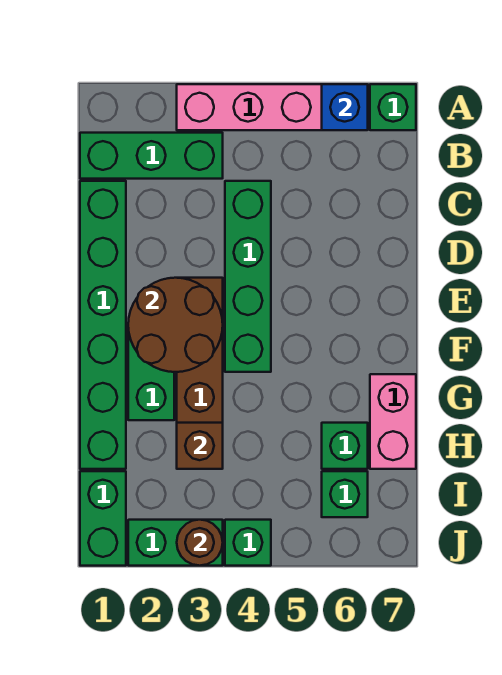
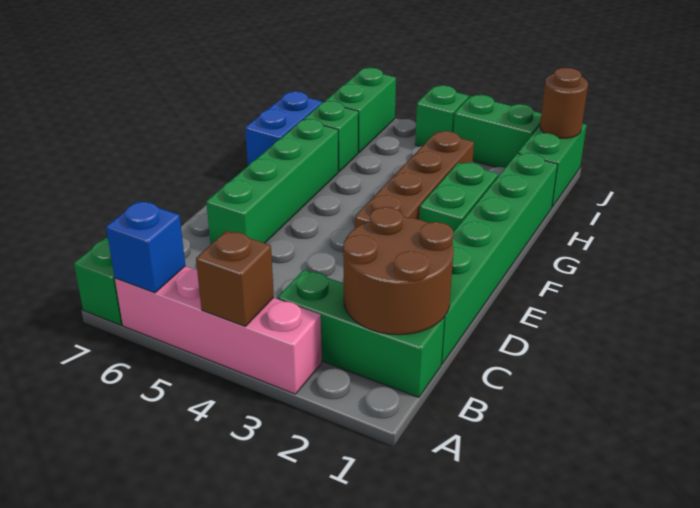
green brick C4:F4 level 1 -> green brick D6:G6 level 1
brown round brick E2:F3 level 2 -> brown round brick B1:C2 level 2
pink brick G7:H7 level 1 -> blue brick G7:H7 level 1
brown brick H3 level 2 -> brown brick A4 level 2
green brick I6 level 1 -> green brick I6:J6 level 1
brown round brick J3 level 2 -> brown round brick J1 level 2

